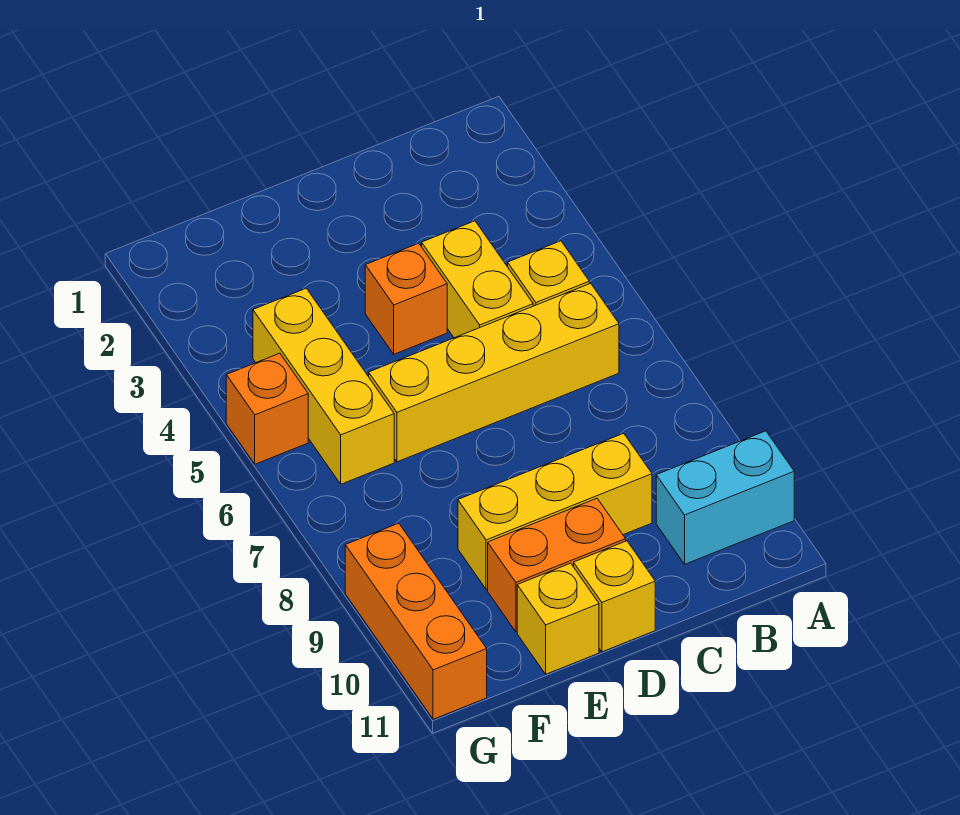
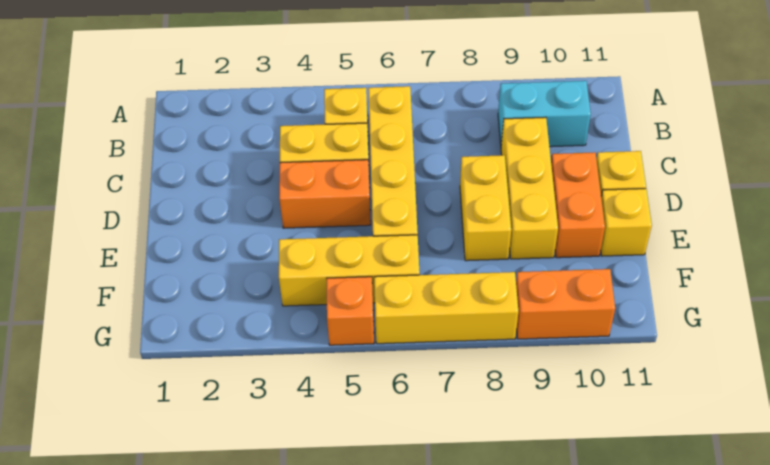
cyan brick A10:B10 level 1 -> cyan brick B9:B10 level 1
orange brick D4 level 1 -> orange brick D4:D5 level 1
none -> yellow brick D8:E8 level 1
none -> yellow brick G6:G8 level 1
orange brick G9:G11 level 1 -> orange brick G9:G10 level 1

